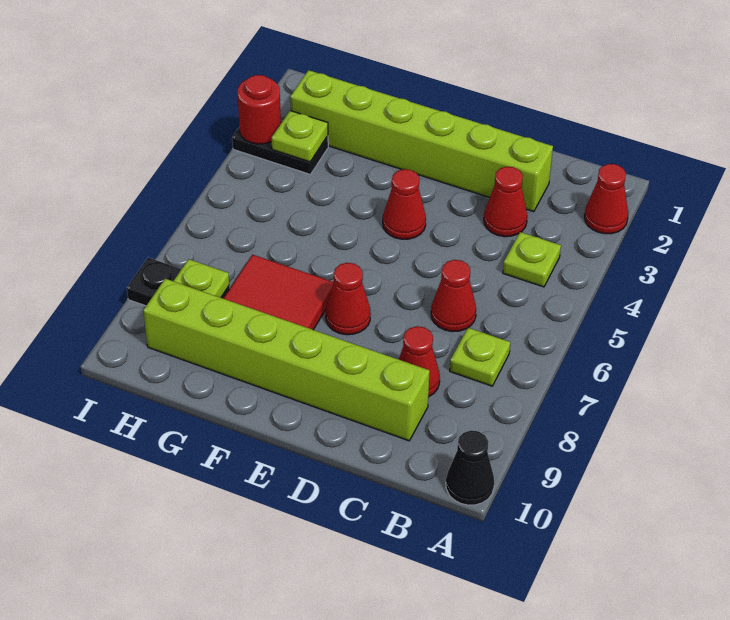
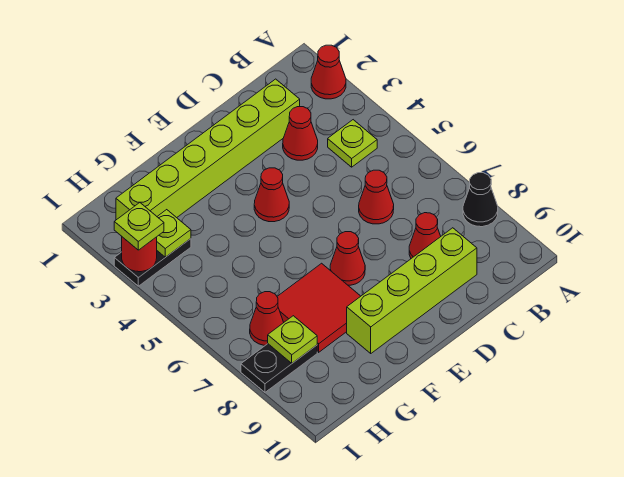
black cone A10 level 1 -> black cone A8 level 1
lime plate B7 level 1 -> lime plate I3 level 3
lime brick C9:H9 level 1 -> lime brick C9:F9 level 1
none -> red cone H7 level 1

